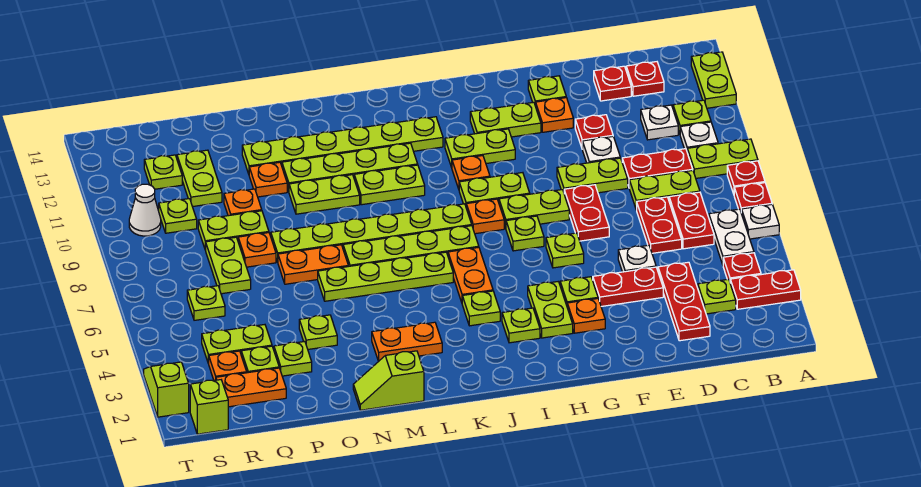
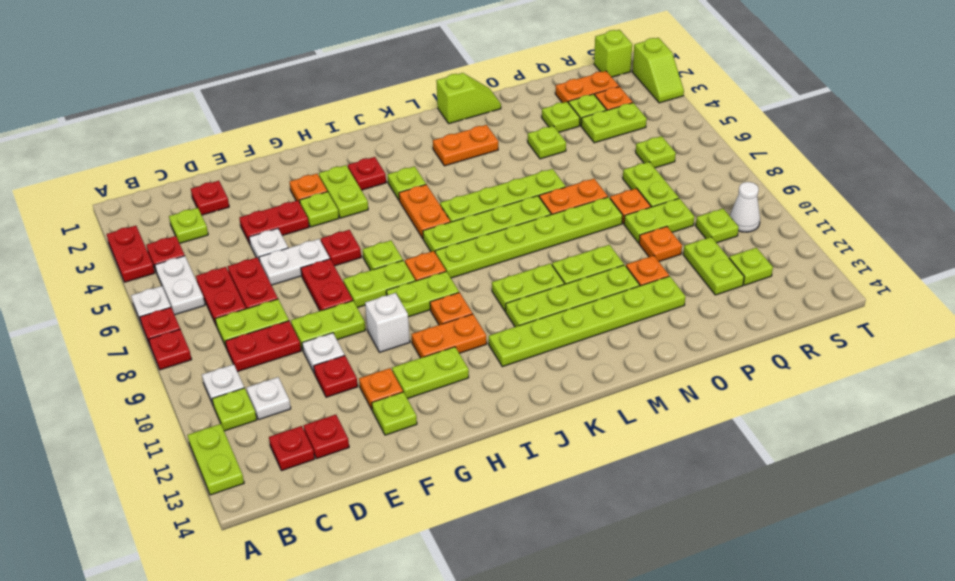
red plate A3:B3 level 1 -> red plate A3:A4 level 1
lime plate A9:B9 level 1 -> none
red plate D2:D4 level 1 -> red plate D2 level 1
none -> white plate E6:F6 level 1
lime plate G6 level 1 -> red plate G6 level 1
none -> white brick G10 level 1
lime plate H11:I11 level 1 -> orange plate H11:I11 level 1
lime plate I3 level 1 -> red plate I3 level 1

